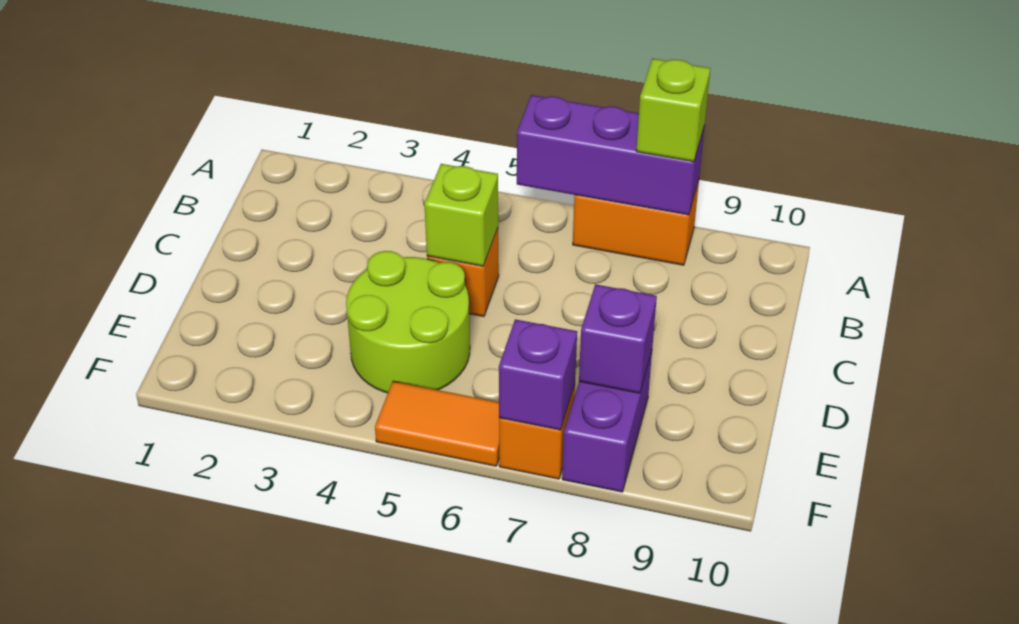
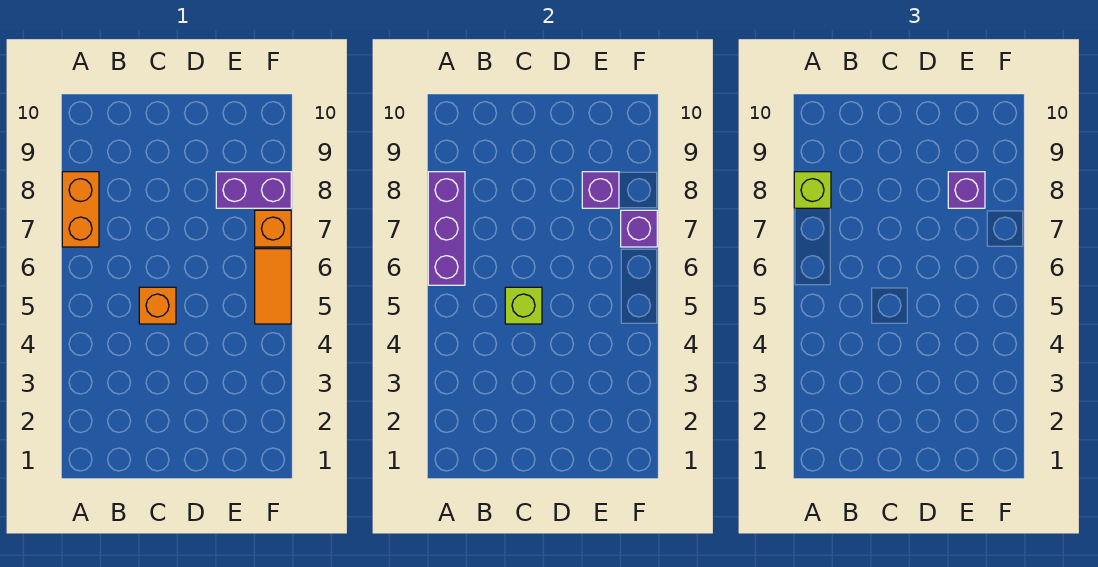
lime round brick D4:E5 level 1 -> none
none -> purple brick E8 level 3

